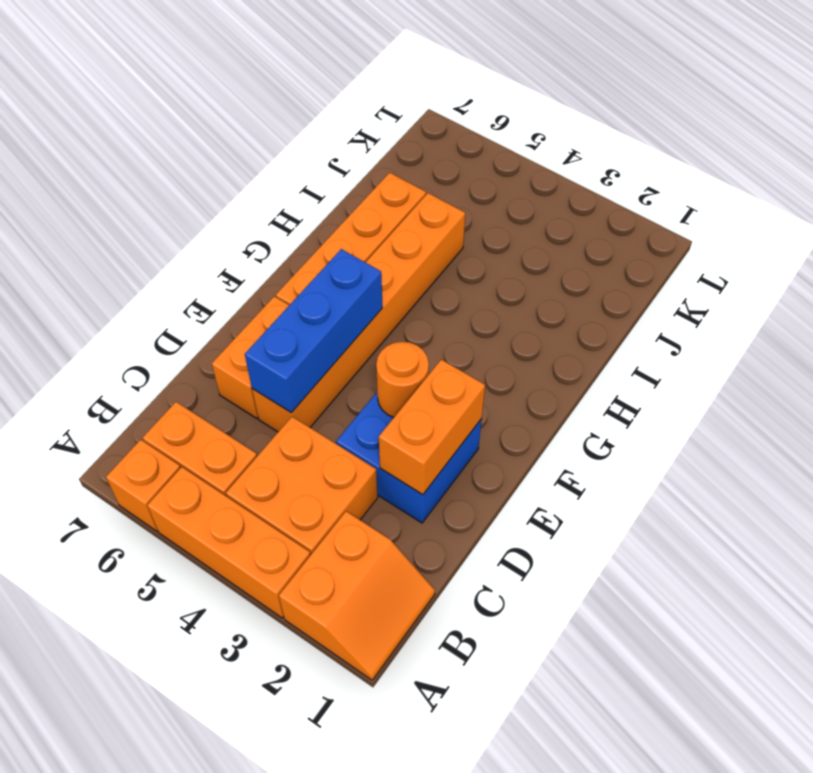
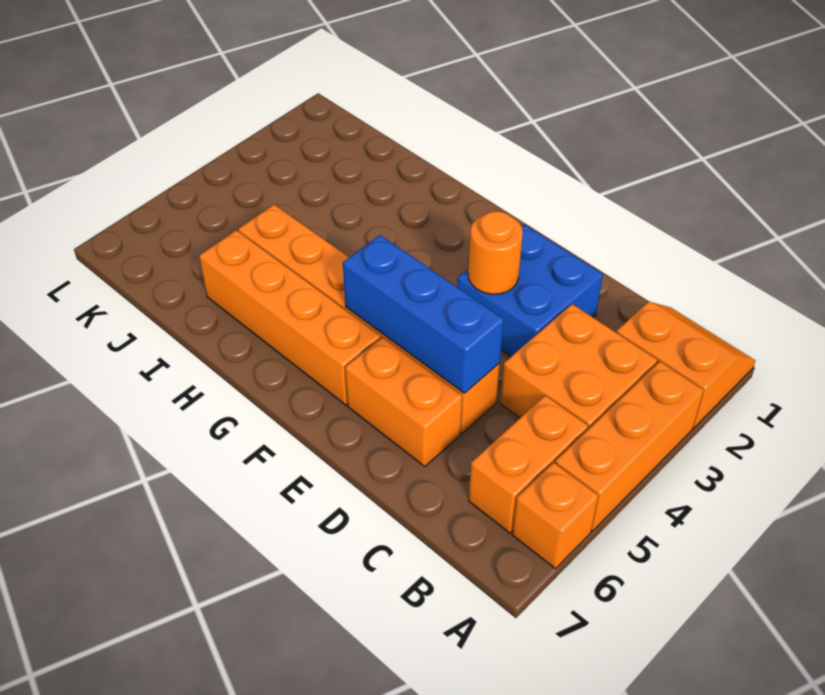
orange brick D2:E2 level 2 -> none

